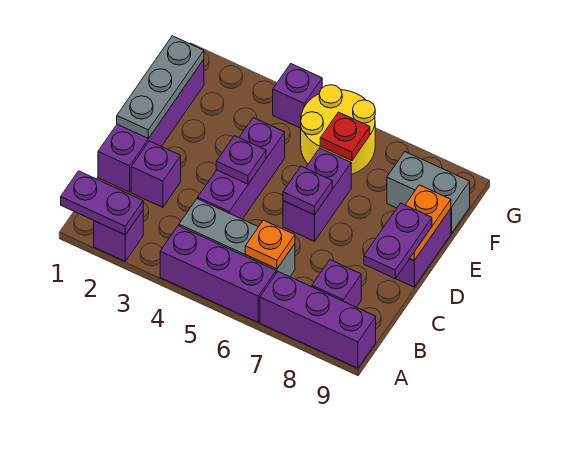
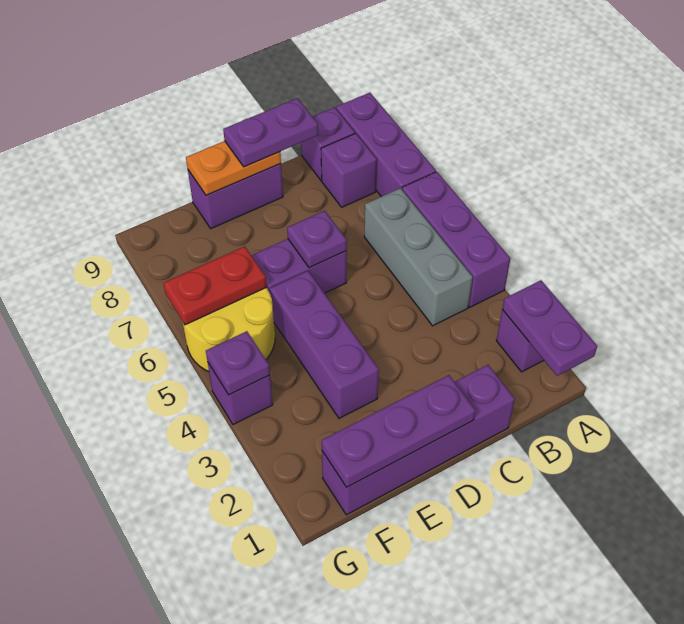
orange plate B6 level 2 -> none
purple brick C2 level 1 -> purple brick B9 level 1
purple brick C4:E4 level 1 -> purple brick E3:E5 level 1
grey plate D1:F1 level 2 -> purple plate D1:F1 level 2
purple plate D4 level 2 -> purple plate G4 level 2
red plate F6 level 2 -> red plate F6:G6 level 2
grey brick F8:F9 level 1 -> none

